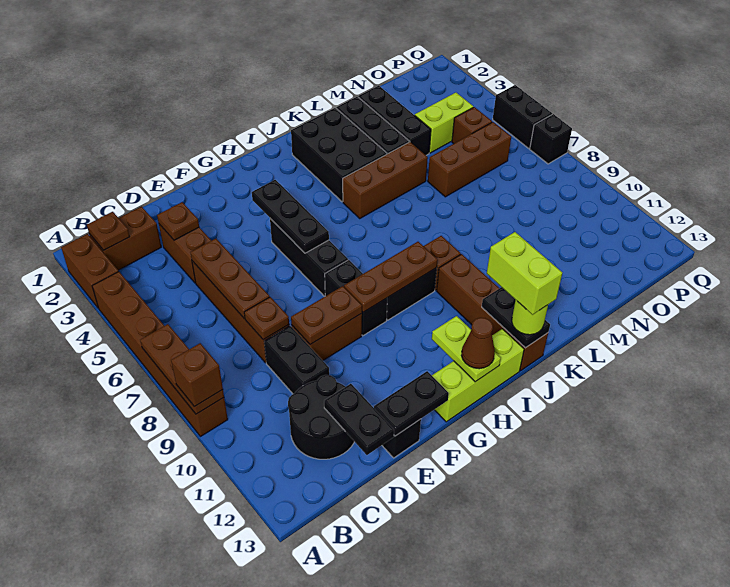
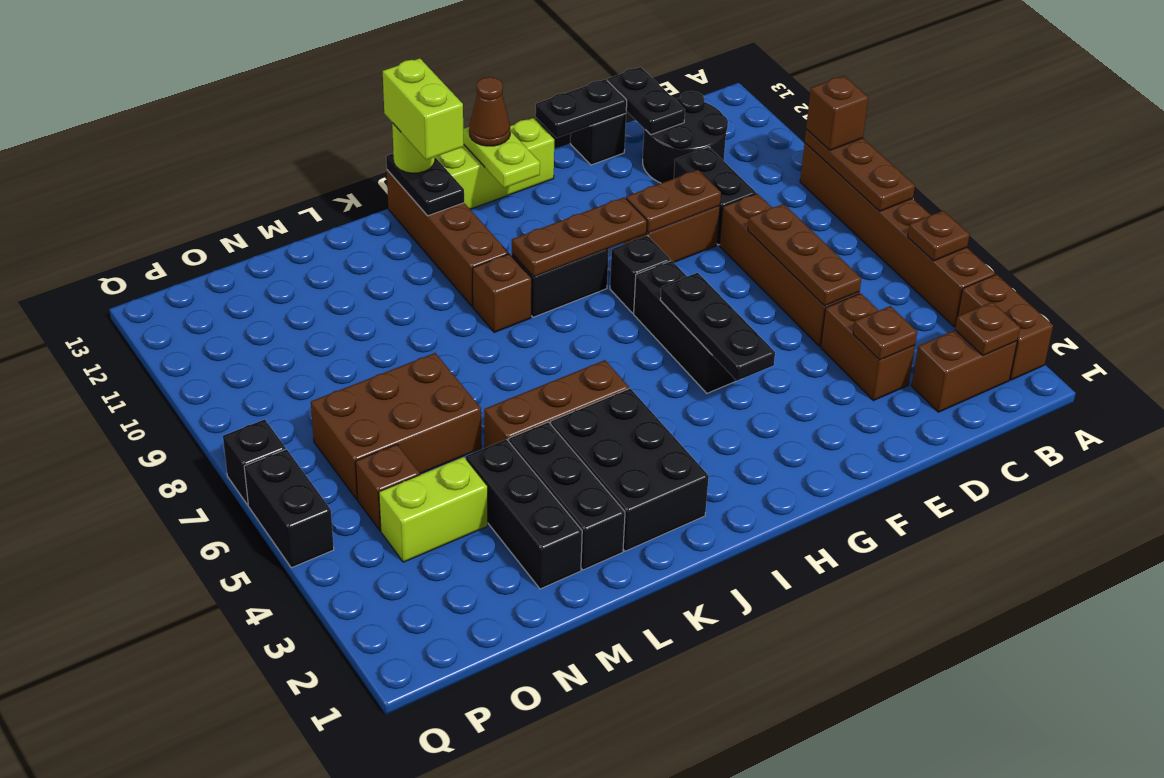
brown plate D8 level 2 -> brown plate A5 level 2
black brick G8:G9 level 1 -> black brick G8 level 1
brown brick M6:O6 level 1 -> brown brick M6:O7 level 1

